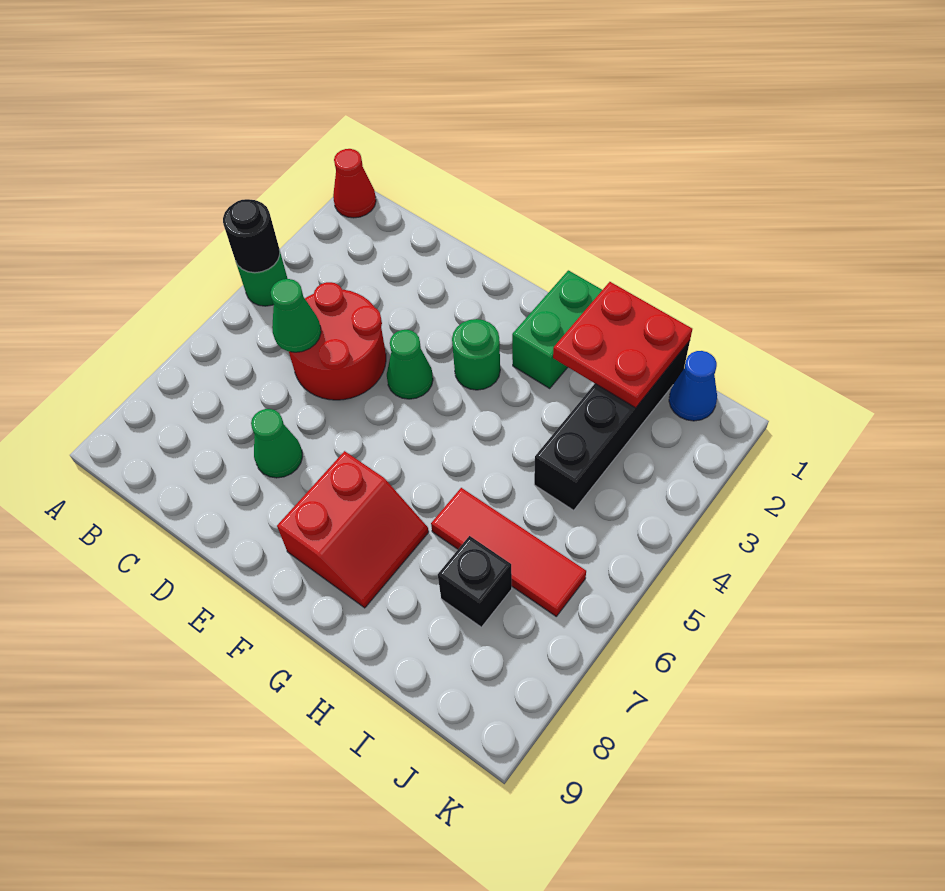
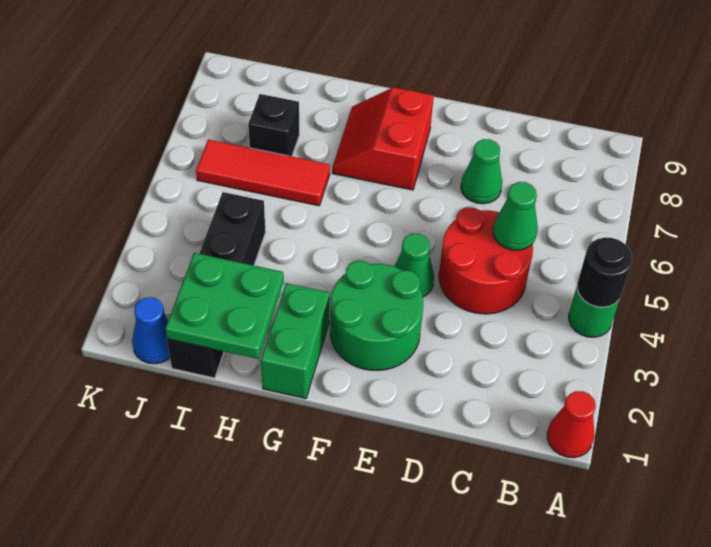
green round brick F3 level 1 -> green round brick E2:F3 level 1
red plate H1:I2 level 2 -> green plate H1:I2 level 2

